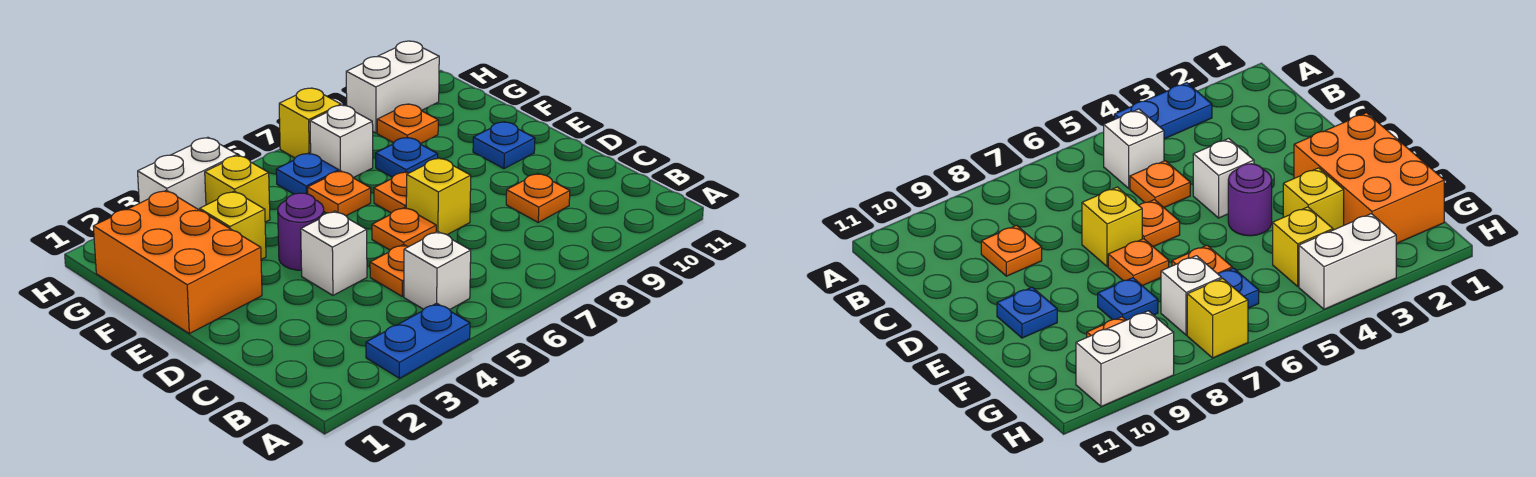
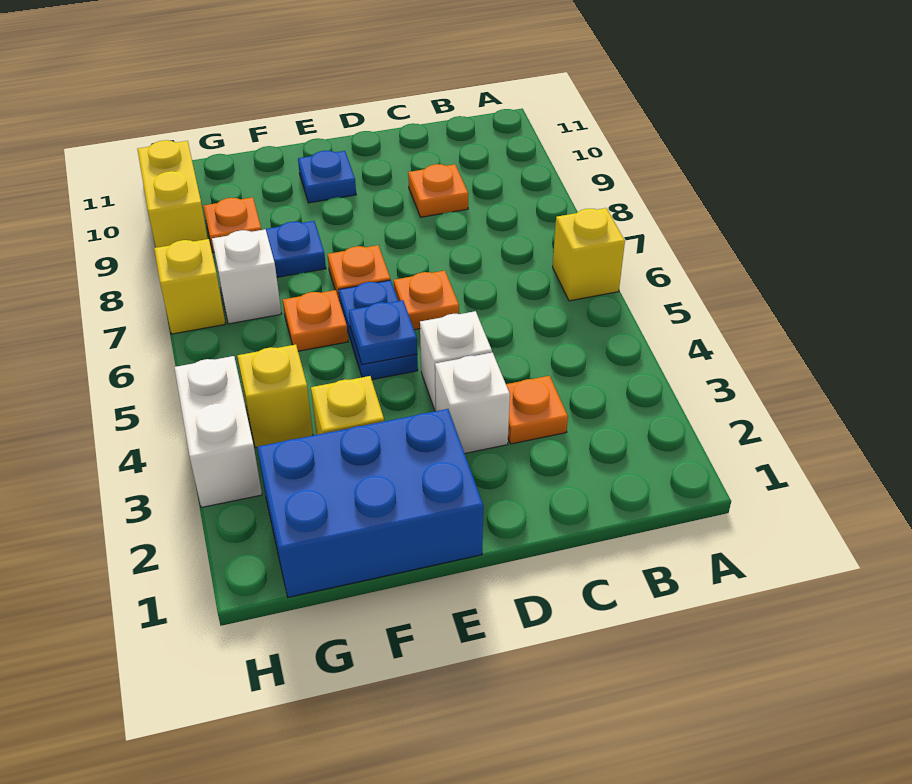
blue plate A3:A4 level 1 -> blue plate E5:E6 level 1
white brick B5 level 1 -> white brick D3 level 1
orange plate C5 level 1 -> orange plate C3 level 1
yellow brick D7 level 1 -> yellow brick A6 level 1
orange brick E1:G2 level 1 -> blue brick E1:G2 level 1
purple round brick E4 level 1 -> none
blue plate G6 level 1 -> blue plate E5 level 2
white brick H9:H10 level 1 -> yellow brick H9:H10 level 1

